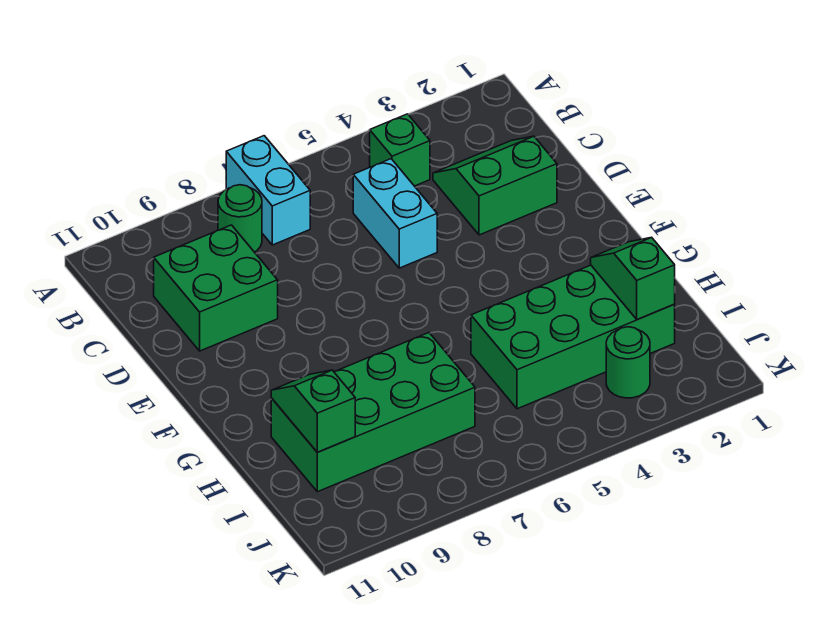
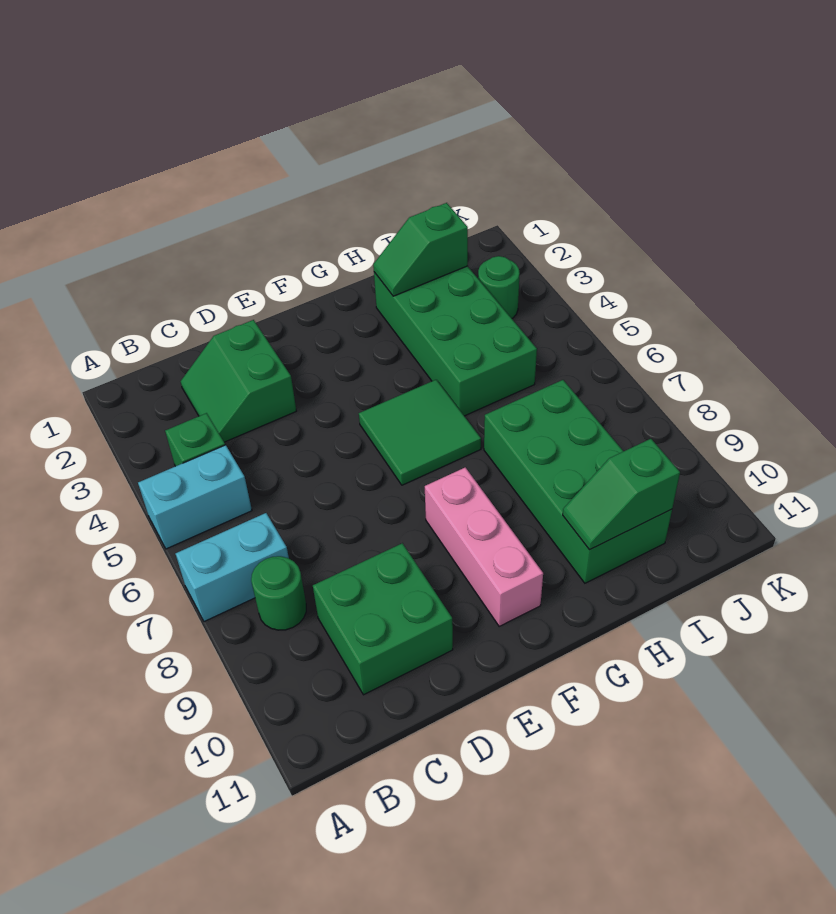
cyan brick C5:D5 level 1 -> cyan brick A5:B5 level 1
none -> green tile F5:G6 level 1
none -> pink brick F8:F10 level 1

